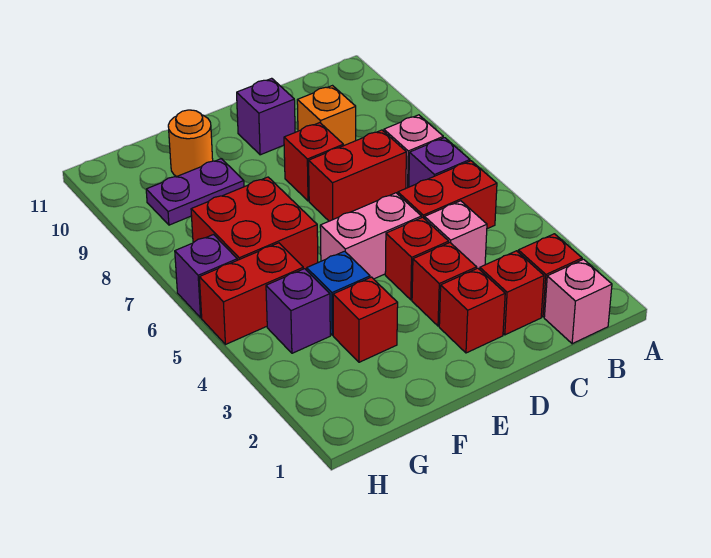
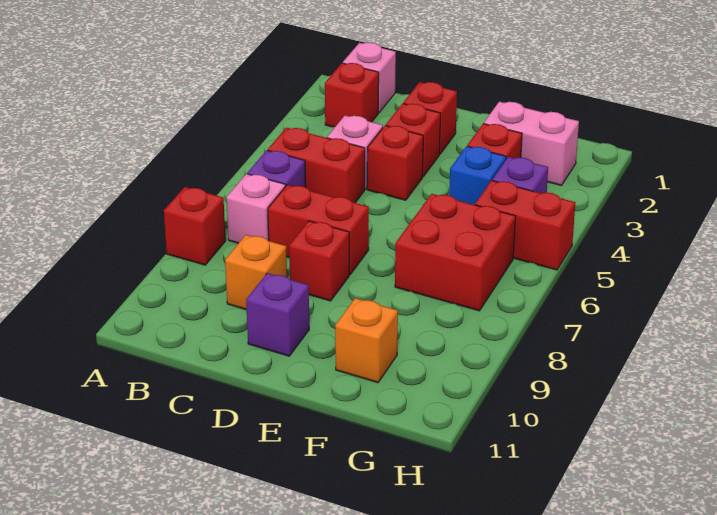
red brick C2 level 1 -> red brick A8 level 1
pink brick D5:E5 level 1 -> pink brick F2:G2 level 1
purple plate F9:G9 level 1 -> none
orange round brick F10 level 1 -> orange brick F10 level 1
purple brick H6 level 1 -> none

